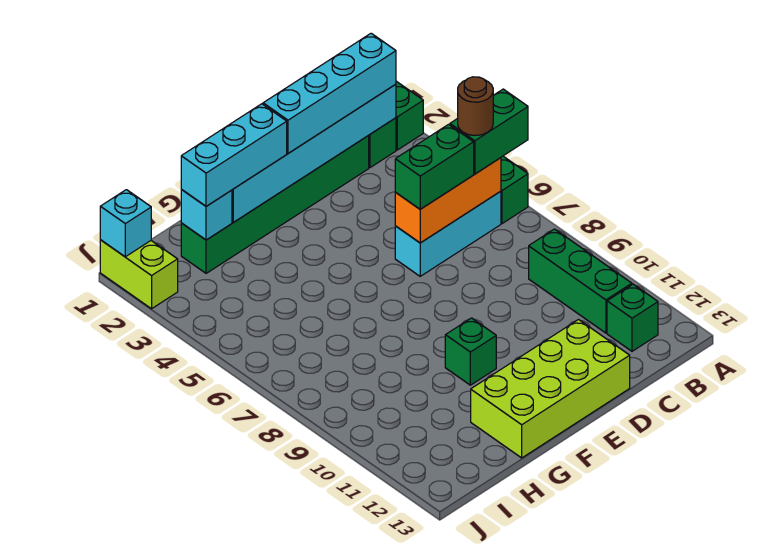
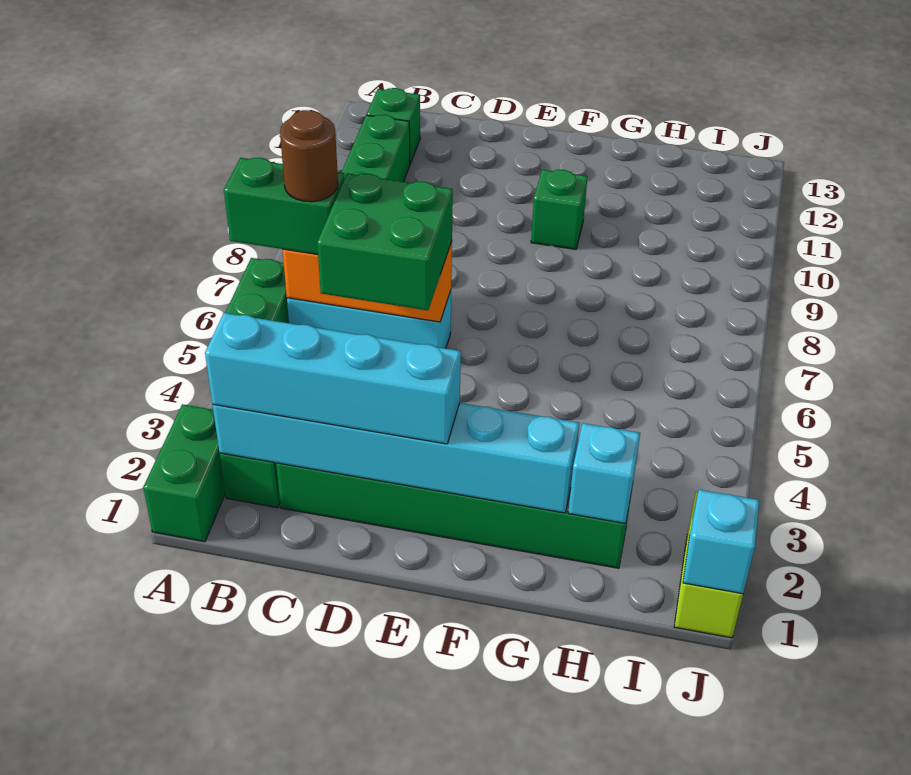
green brick C6:D6 level 3 -> green brick C5:D6 level 3
lime brick D12:G13 level 1 -> none
cyan brick F2:H2 level 3 -> none

